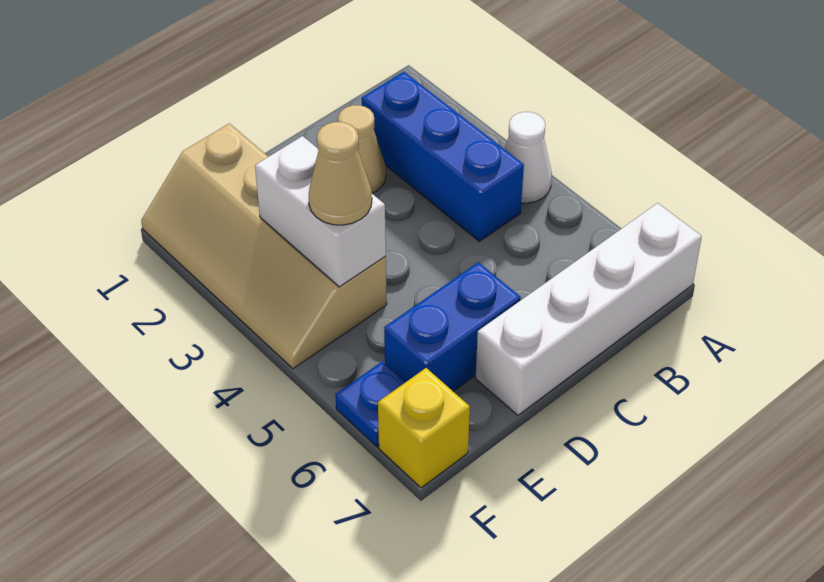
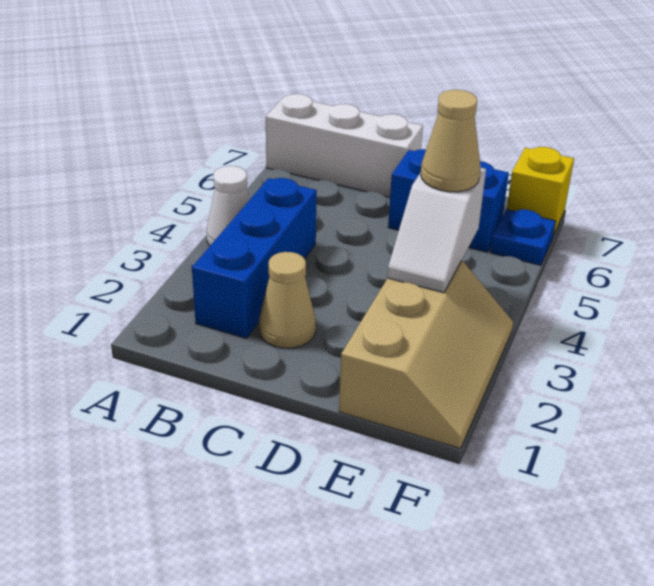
white brick A7:D7 level 1 -> white brick A7:C7 level 1
tan slope E1:F4 level 1 top E -> tan slope E1:F3 level 1 top E
white brick E3:E4 level 2 -> white slope E3:E4 level 2 top 4

